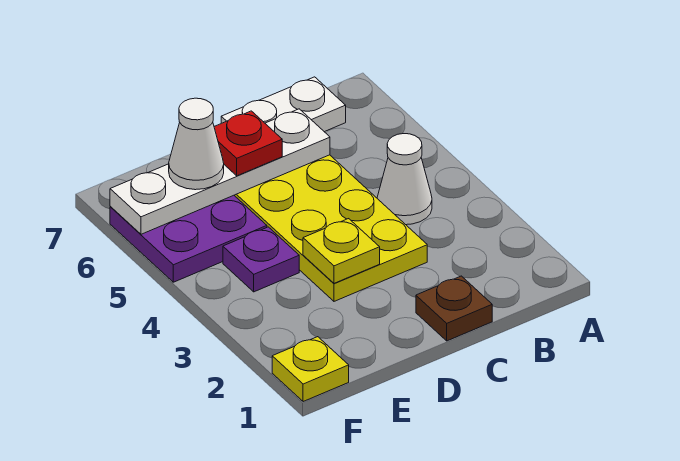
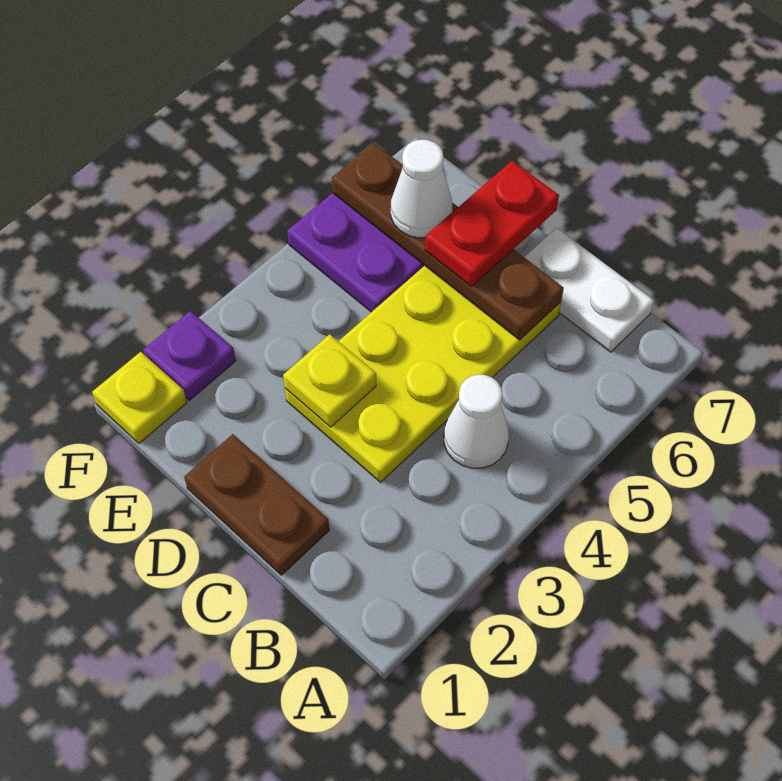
brown plate C1 level 1 -> brown plate C1:D1 level 1
white plate C6:F6 level 2 -> brown plate C6:F6 level 2
red plate D6 level 3 -> red plate D6:D7 level 3
purple plate E4 level 1 -> purple plate F2 level 1

